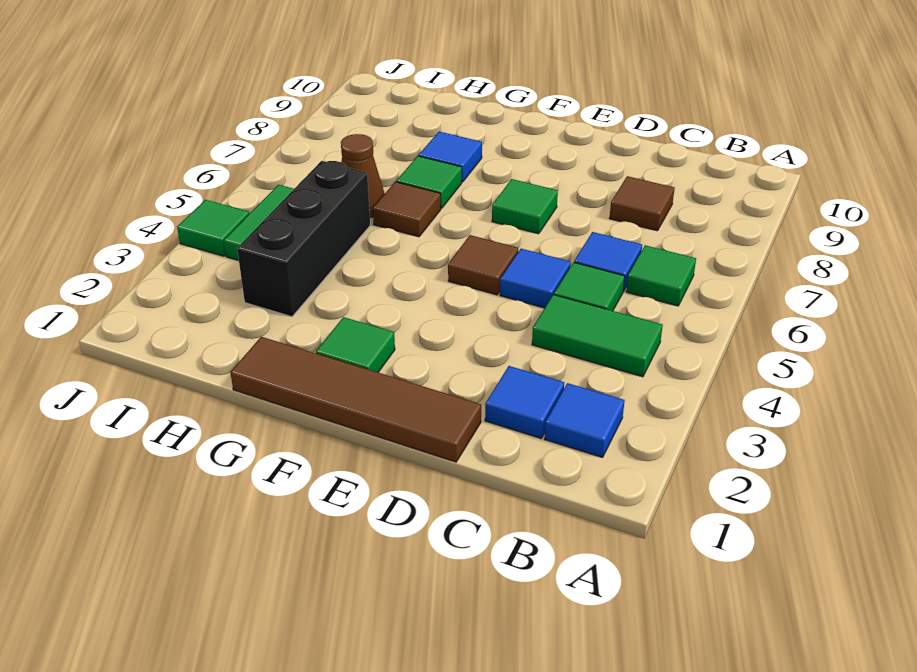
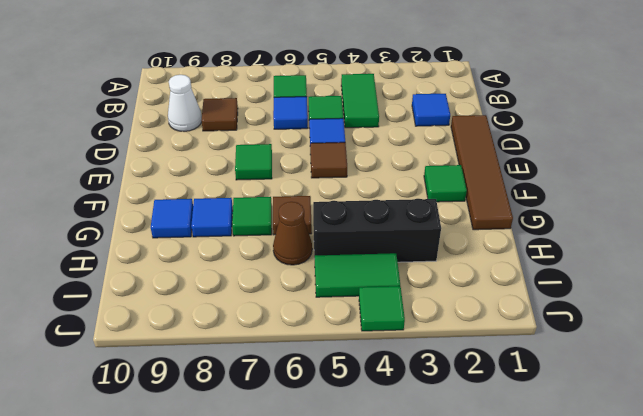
blue tile B2 level 1 -> blue tile G9 level 1
none -> white cone C9 level 1

